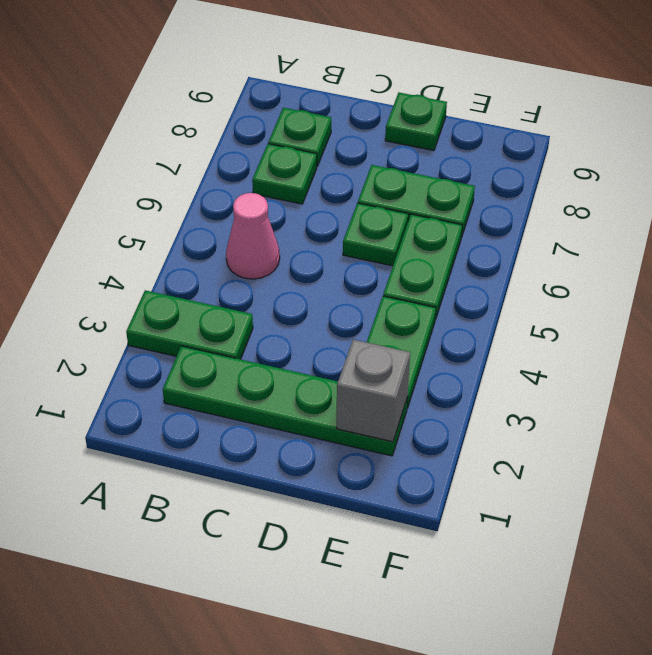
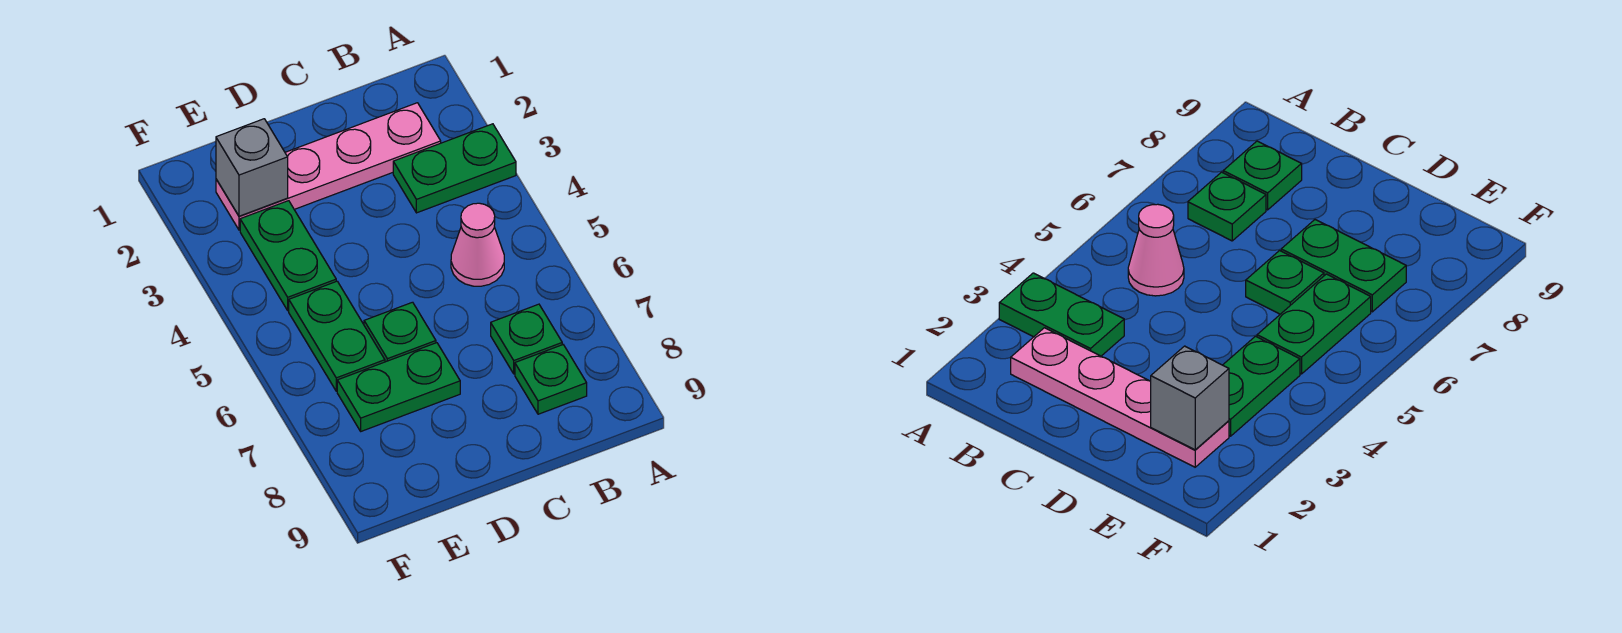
green plate B2:E2 level 1 -> pink plate B2:E2 level 1
green plate D9 level 1 -> none

